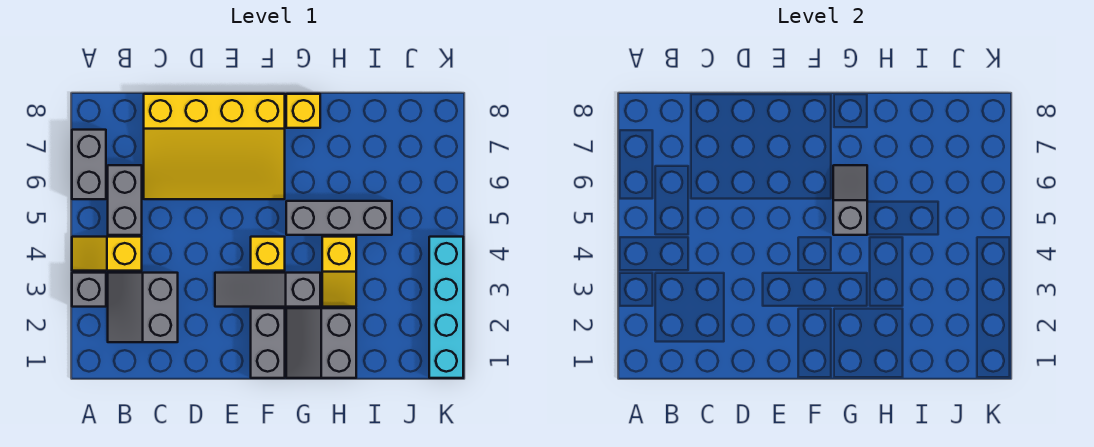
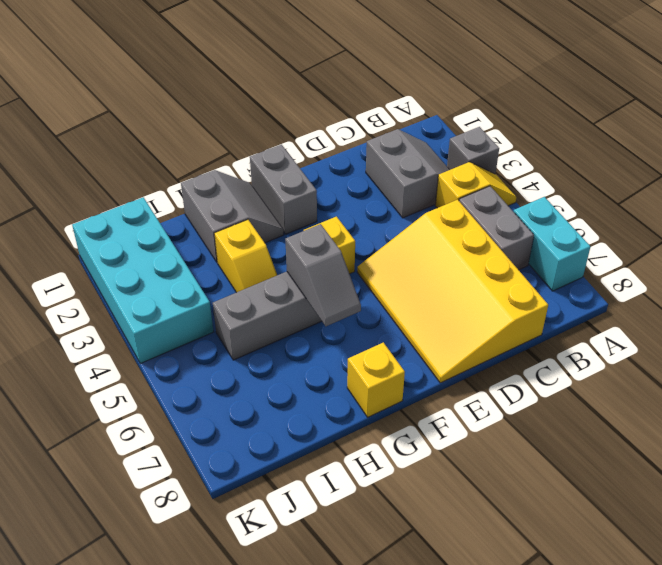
grey brick A6:A7 level 1 -> cyan brick A6:A7 level 1
yellow slope C6:F8 level 1 top 8 -> yellow slope C5:E8 level 1 top C
grey slope E3:G3 level 1 top G -> none
yellow slope H3:H4 level 1 top 4 -> yellow slope H3:H4 level 1 top 3
cyan brick K1:K4 level 1 -> cyan brick J1:K4 level 1

